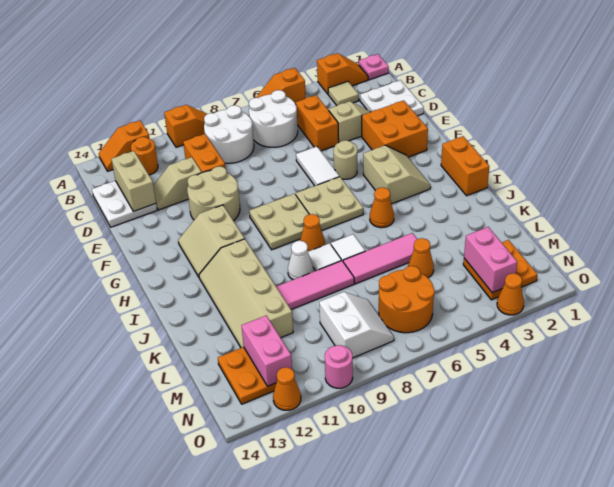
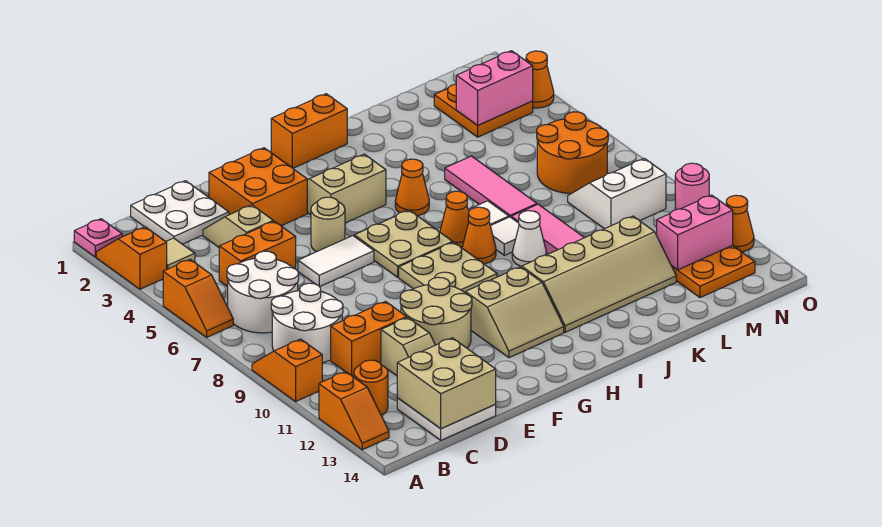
tan brick C13:D13 level 2 -> tan brick C13:D14 level 2
orange cone L5 level 1 -> orange cone I7 level 1

